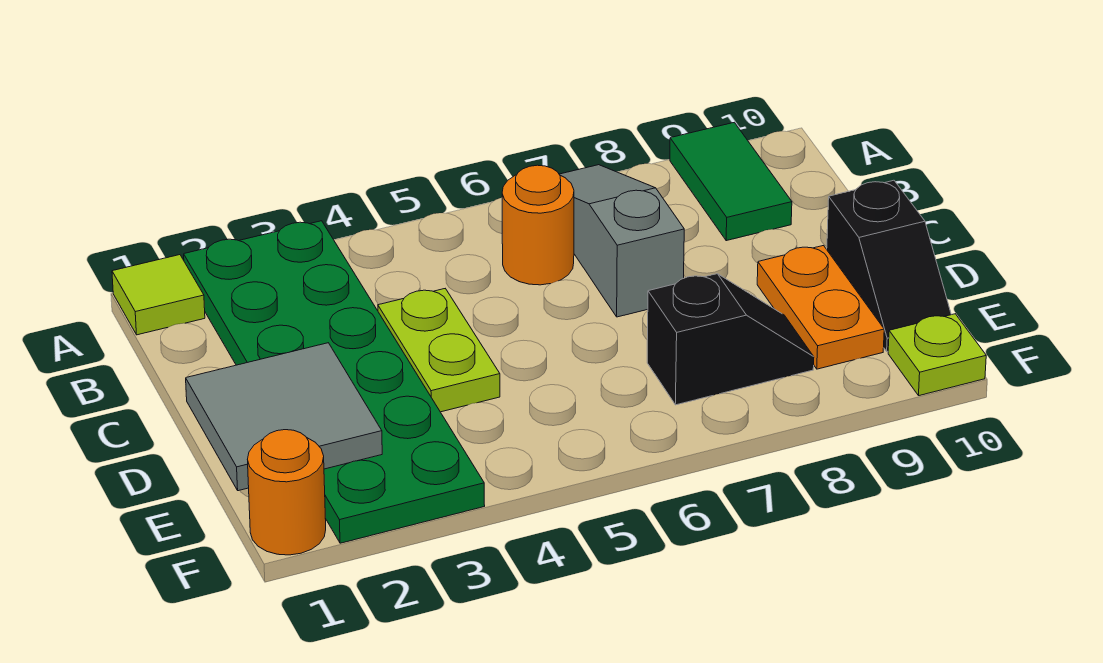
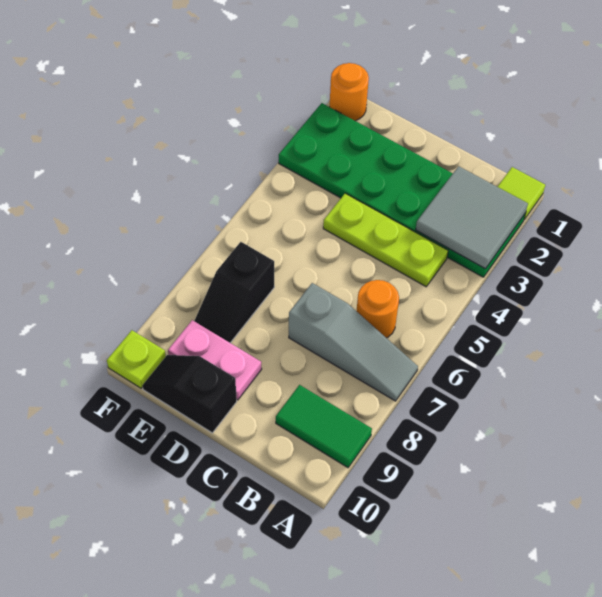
lime plate C4:D4 level 1 -> lime plate B4:D4 level 1
grey tile D1:E2 level 2 -> grey tile A2:B3 level 2
orange plate D9:E9 level 1 -> pink plate D9:E9 level 1

